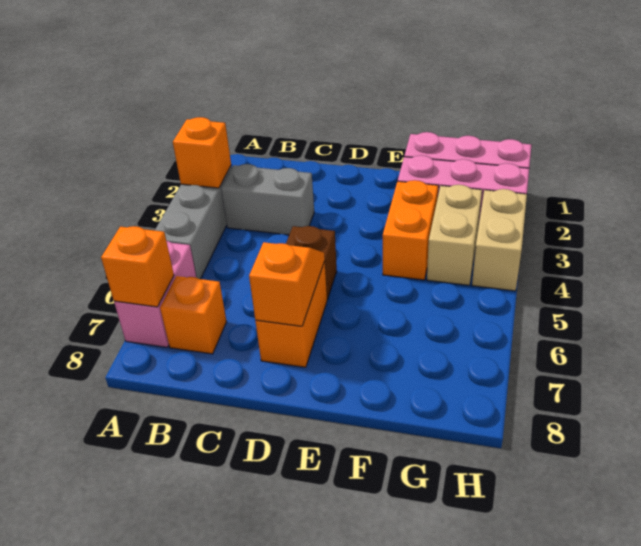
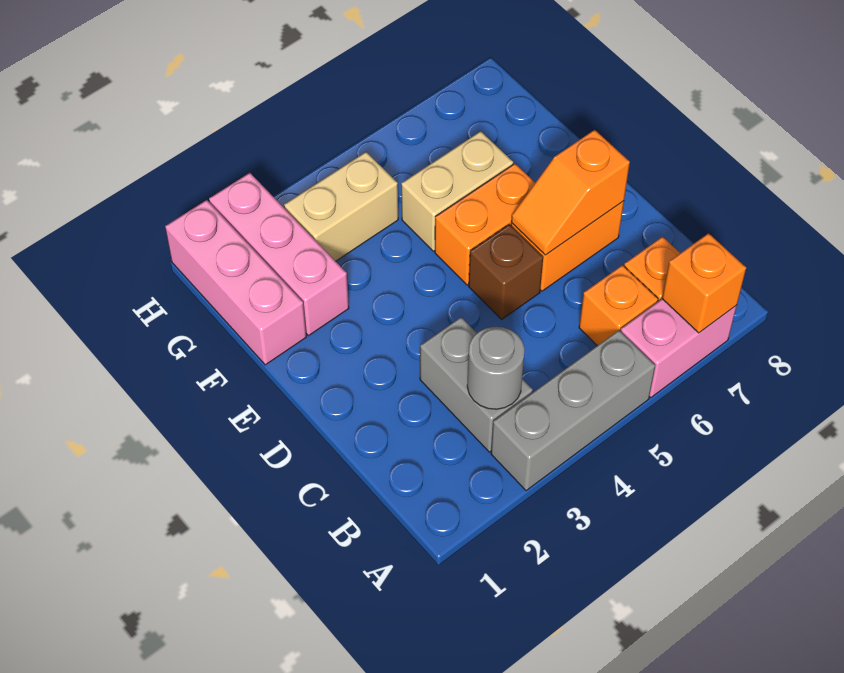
orange brick A3 level 2 -> orange brick B6 level 1
none -> grey round brick B3 level 2
orange brick F3:F4 level 1 -> orange brick E5:E6 level 1
tan brick H3:H4 level 1 -> tan brick F5:F6 level 1

